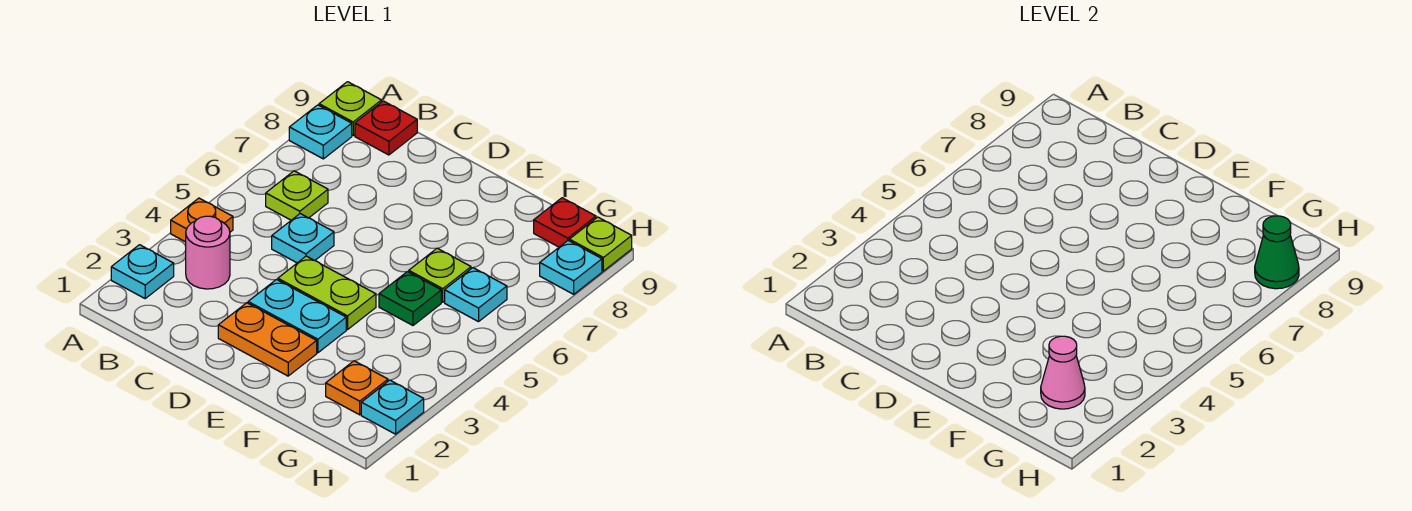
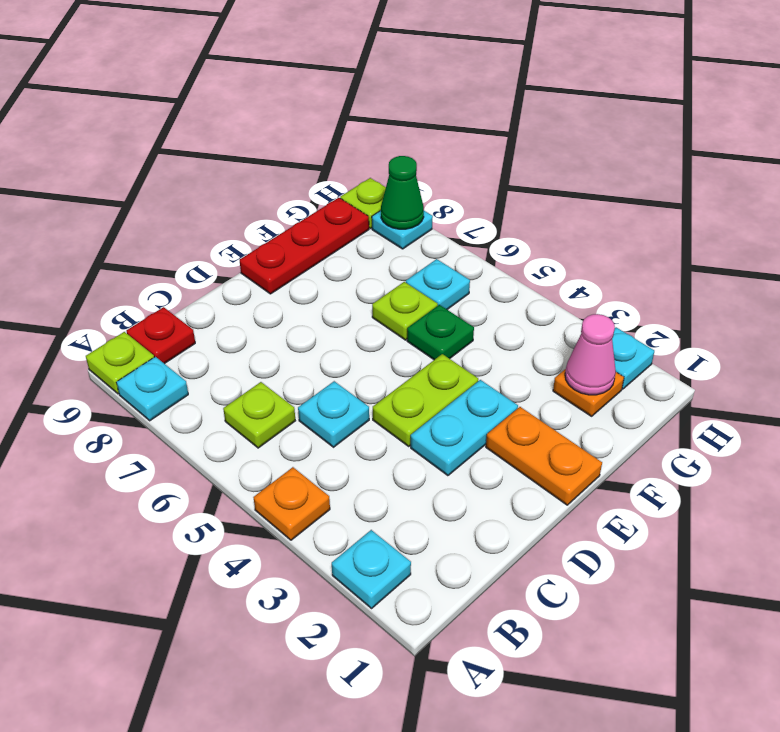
pink round brick B3 level 1 -> none
orange plate D2:E2 level 1 -> orange plate E1:E2 level 1
red plate G9 level 1 -> red plate E9:G9 level 1

